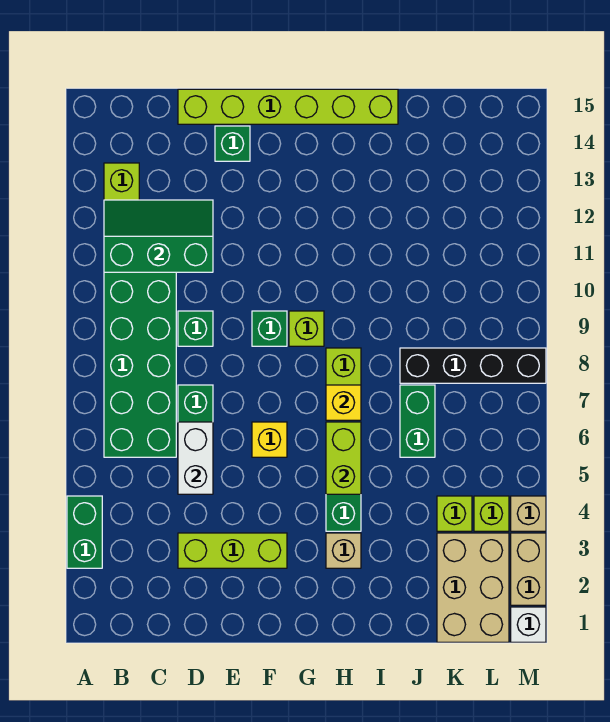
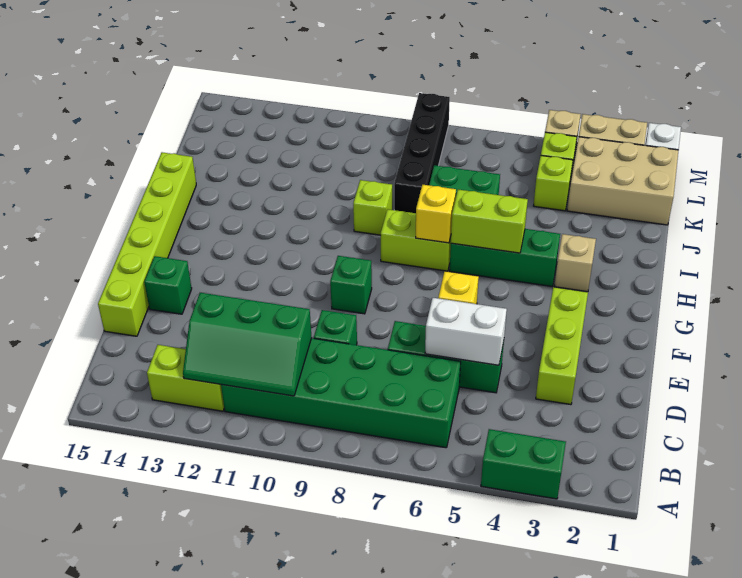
green slope B11:D12 level 2 top 11 -> green slope B10:C12 level 2 top C
lime brick G9 level 1 -> lime brick I9 level 1

